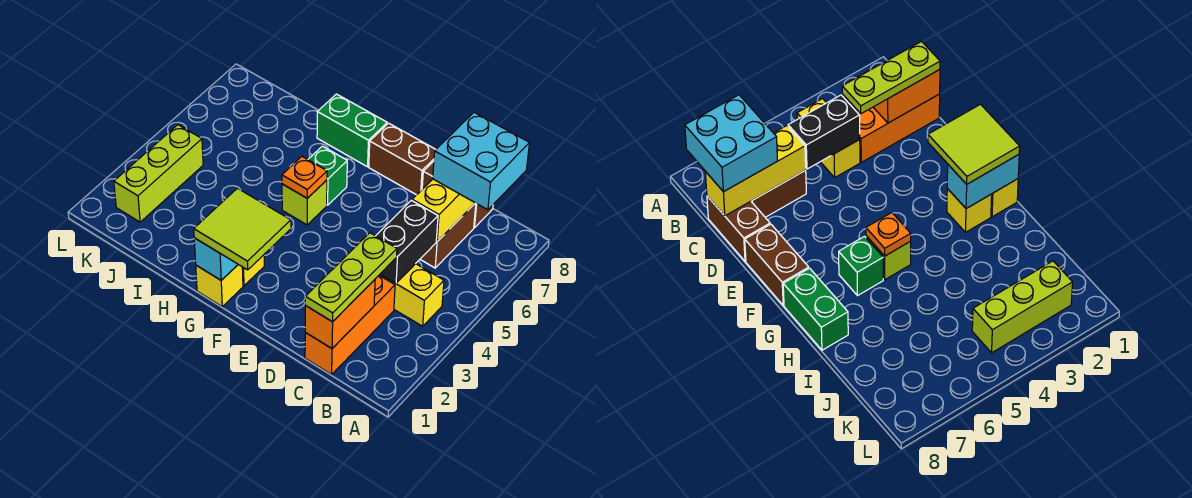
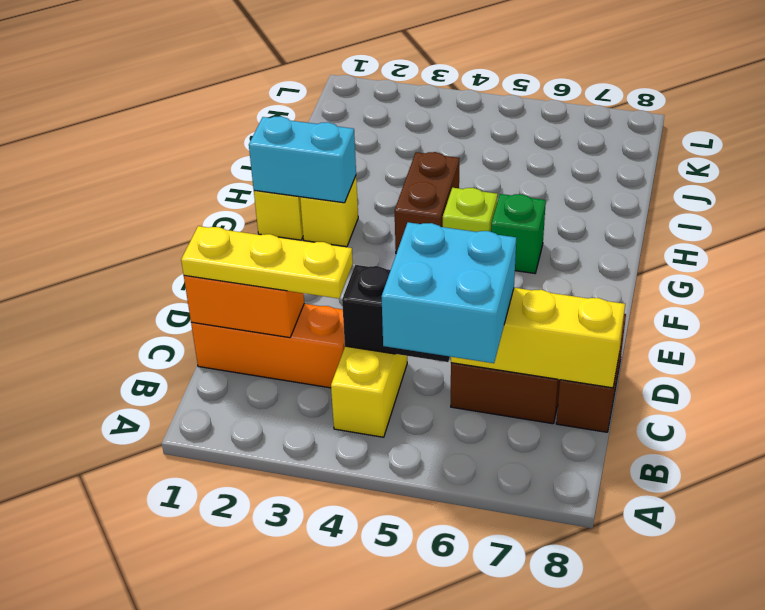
cyan brick B7:C8 level 3 -> cyan brick B5:C6 level 3
lime plate C1:C3 level 3 -> yellow plate C1:C3 level 3
brown brick E8:F8 level 1 -> brown brick G4:H4 level 1
lime tile F1:G2 level 3 -> none
orange plate G5 level 2 -> none
green brick G8:H8 level 1 -> none
lime brick K2:K4 level 1 -> none

